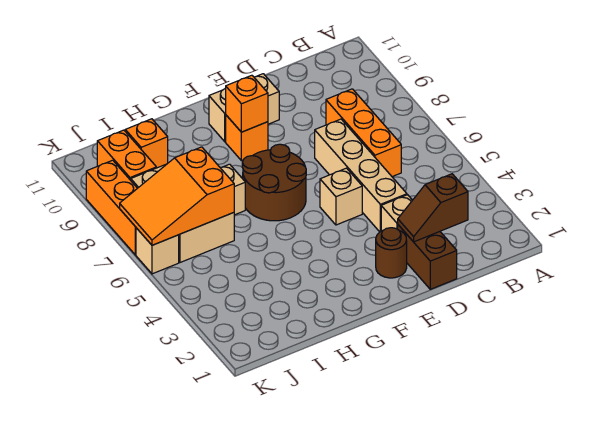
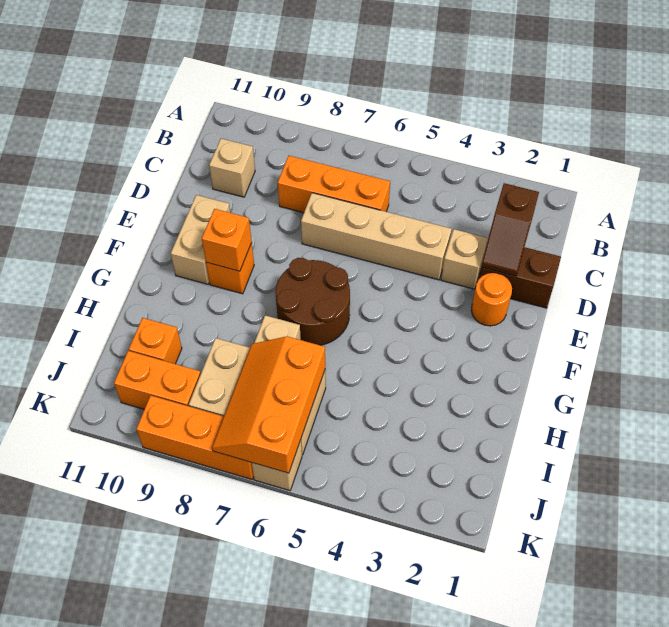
brown round brick E2 level 1 -> orange round brick E2 level 1
tan brick E5 level 1 -> tan brick C10 level 1
orange slope I6:K7 level 2 top I -> orange slope I6:K7 level 2 top 6

